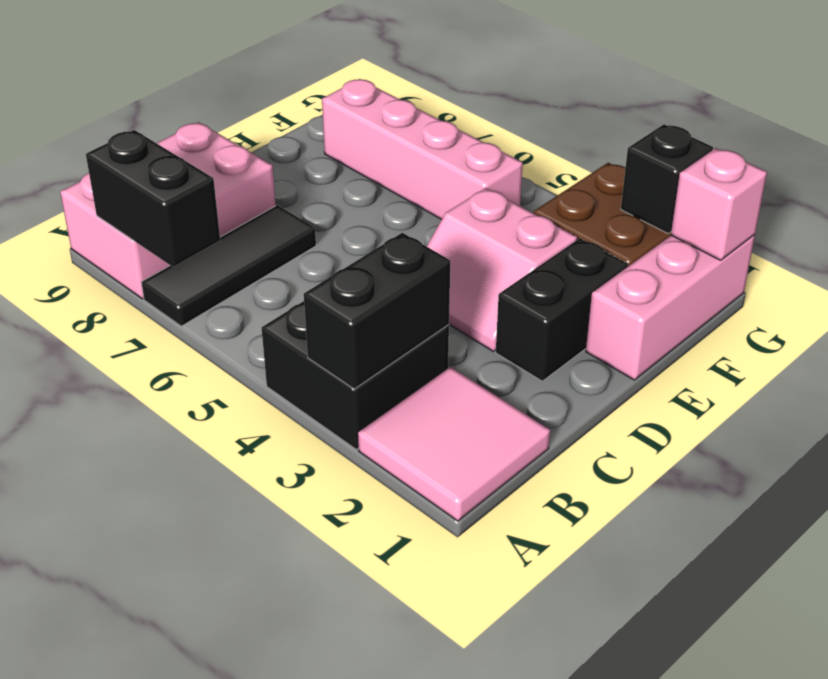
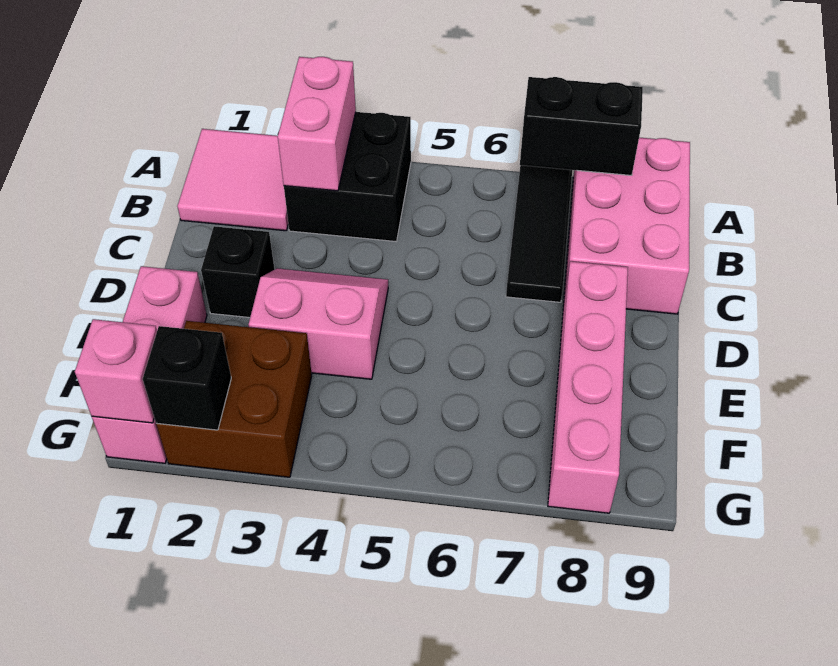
black brick A3:B3 level 2 -> pink brick A3:B3 level 2
black brick D2:E2 level 1 -> black brick D2 level 1
pink brick F5:F8 level 1 -> pink brick D8:G8 level 1

